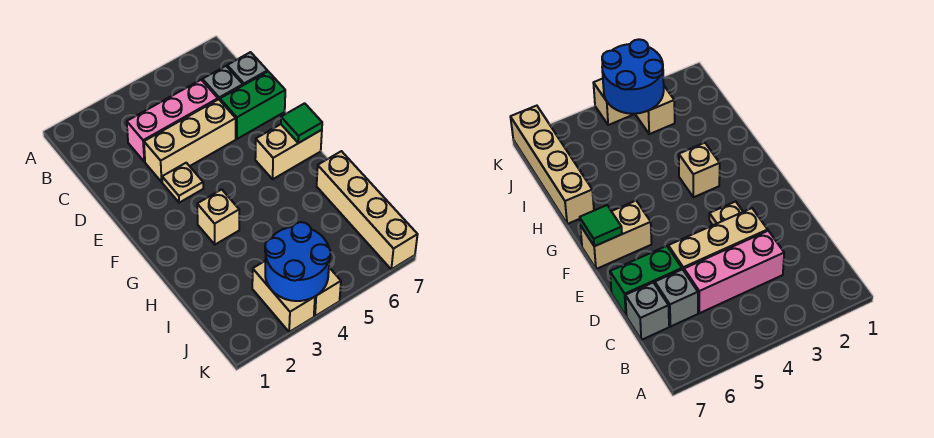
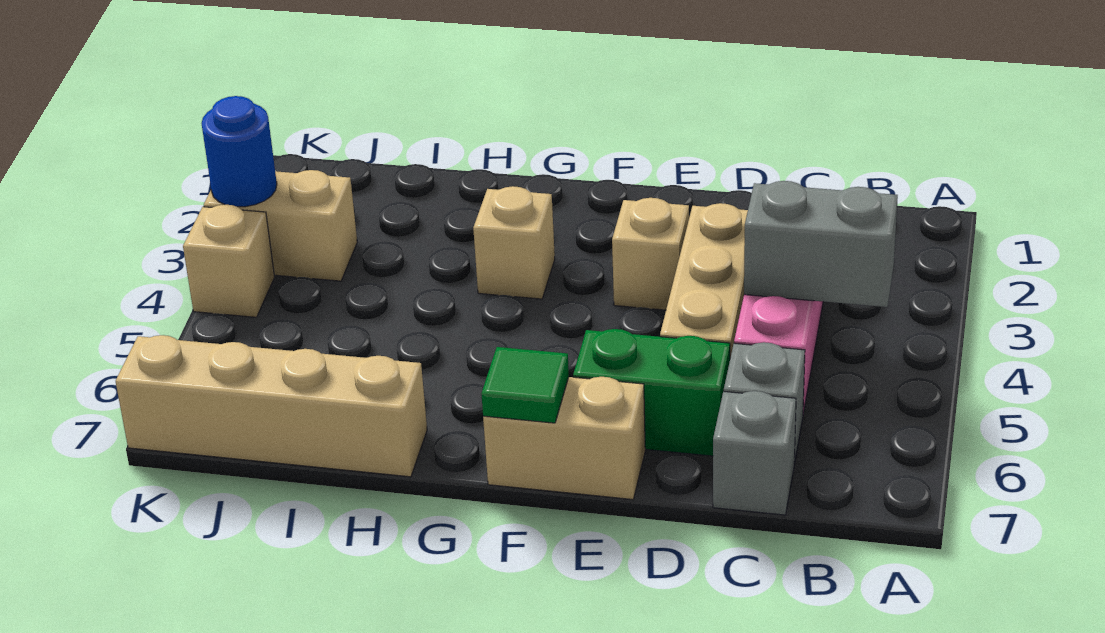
none -> grey brick B4:C4 level 2
green brick D6:D7 level 1 -> green brick D6:E6 level 1
tan plate E3 level 1 -> tan brick E3 level 1
tan brick F6:F7 level 1 -> tan brick E7:F7 level 1
blue round brick J3:K4 level 2 -> blue round brick K3 level 2

